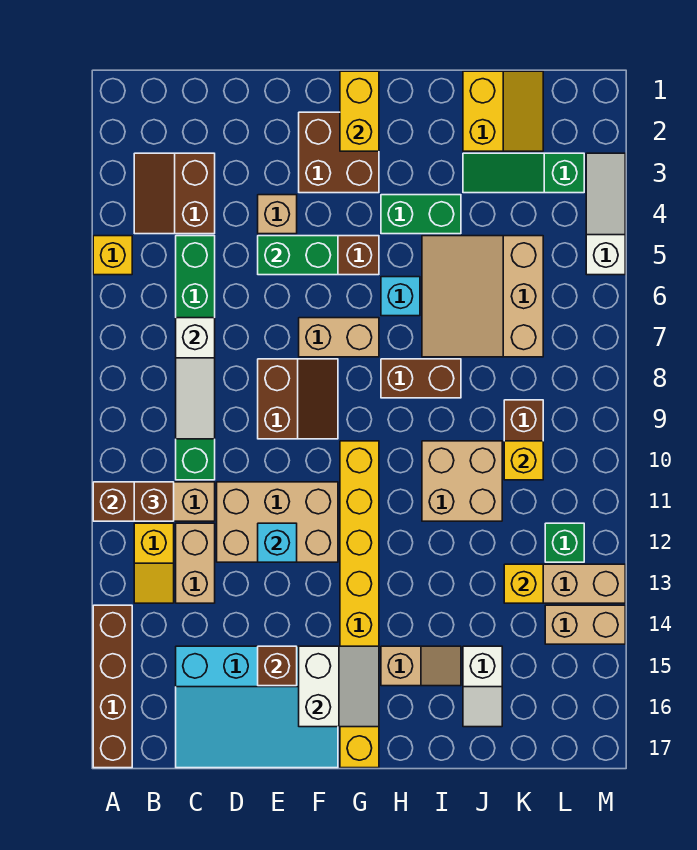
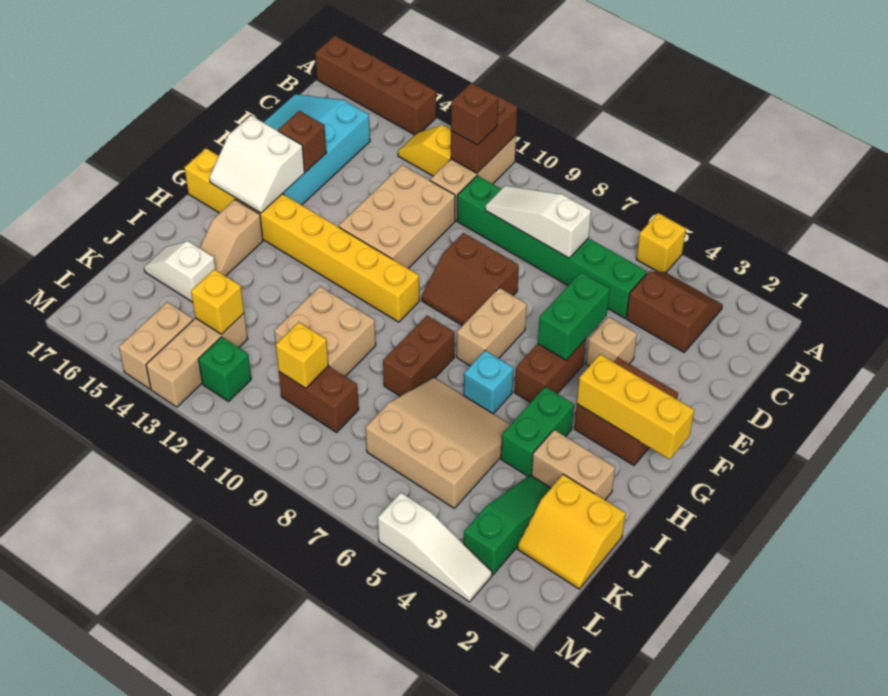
tan brick C12:C13 level 1 -> tan brick I2:I3 level 1
cyan brick E12 level 2 -> none
yellow brick G1:G2 level 2 -> yellow brick G1:G3 level 2

